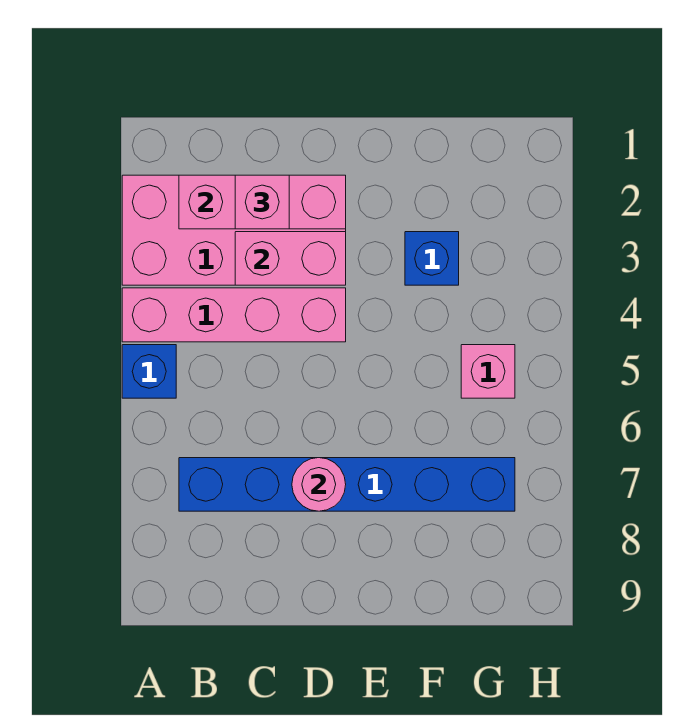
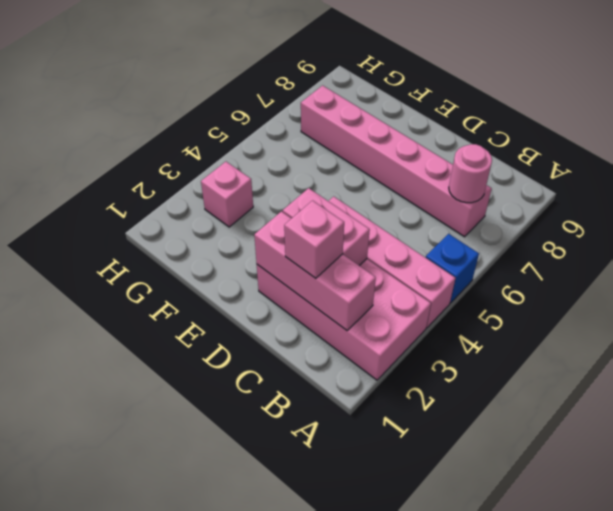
blue brick B7:G7 level 1 -> pink brick B7:G7 level 1
pink round brick D7 level 2 -> pink round brick B7 level 2
blue brick F3 level 1 -> none
pink brick G5 level 1 -> pink brick G3 level 1

